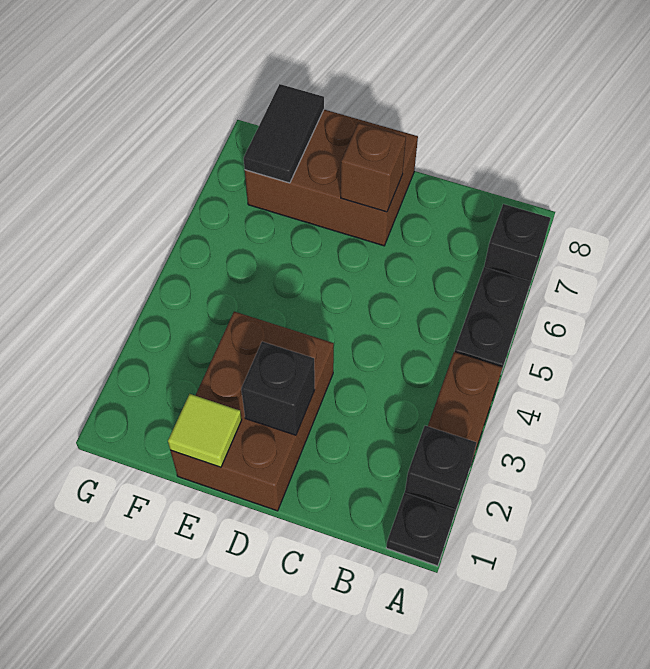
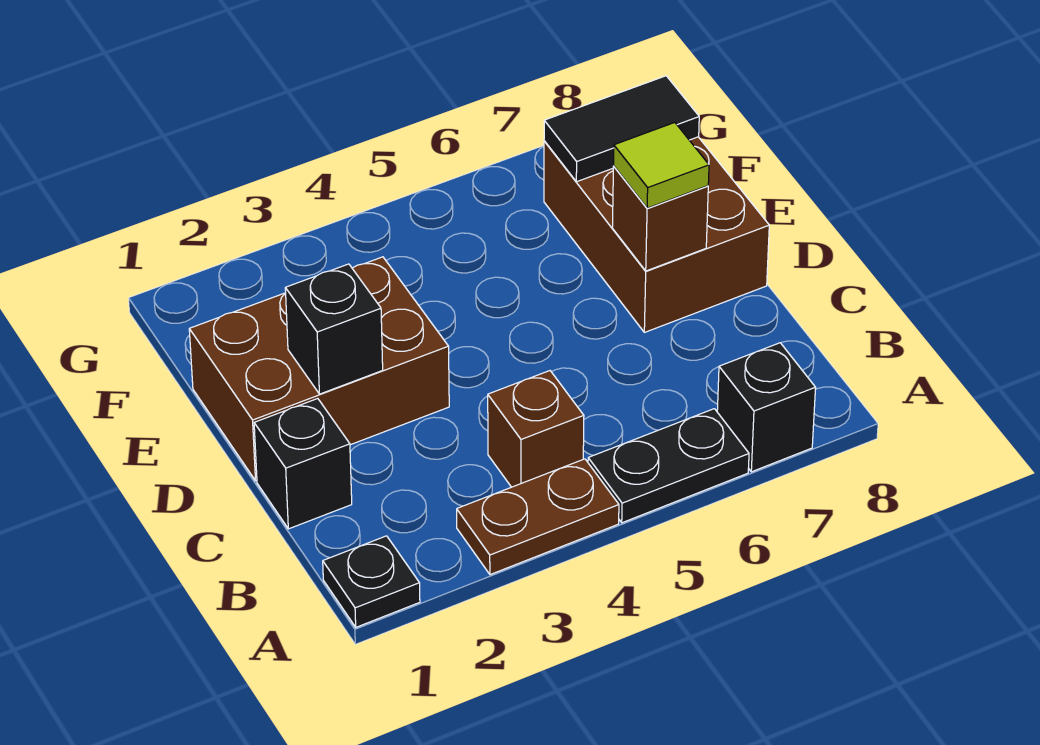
black brick A2 level 1 -> black brick C1 level 1
none -> brown brick B4 level 1
lime tile E1 level 2 -> lime tile D7 level 3

